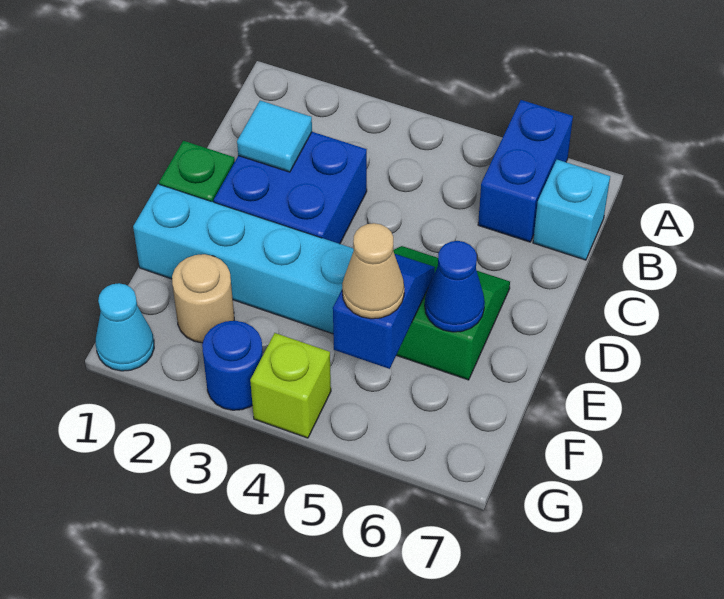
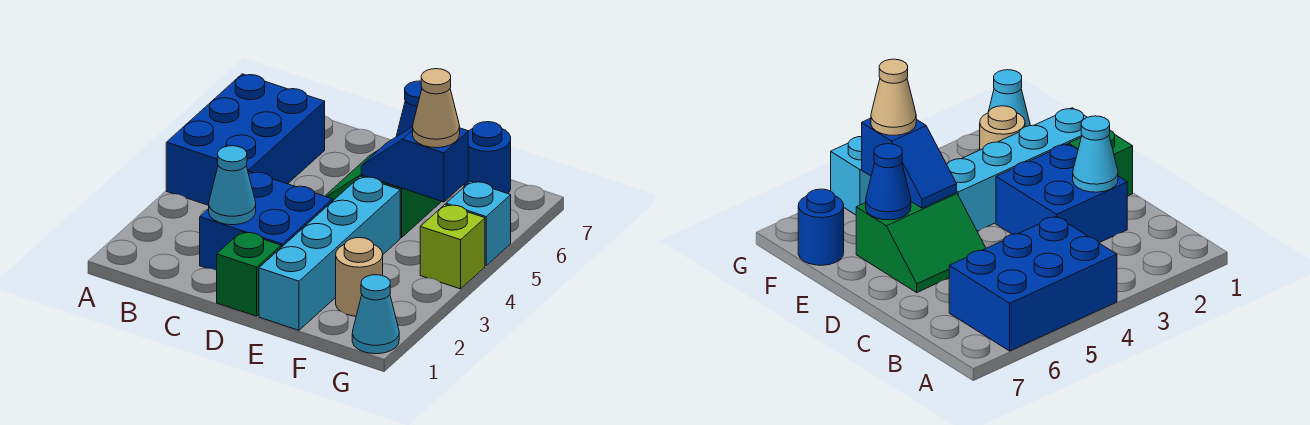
blue brick A6:B6 level 1 -> blue brick A4:B6 level 1
cyan brick B7 level 1 -> cyan brick G5 level 1
cyan tile C2 level 2 -> cyan cone C2 level 2
blue round brick G3 level 1 -> blue round brick F7 level 1

